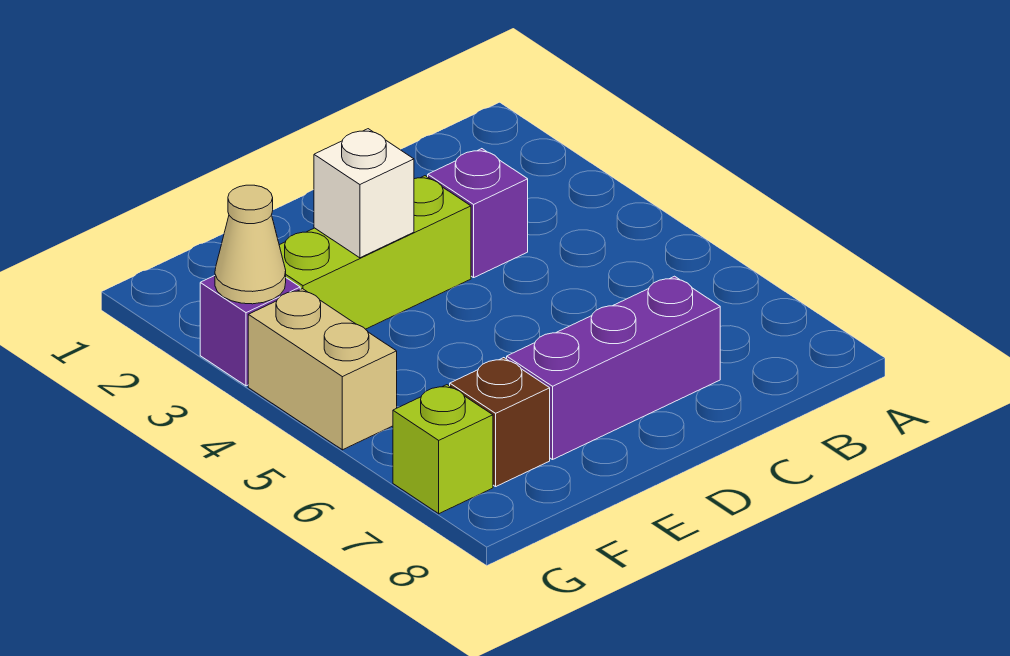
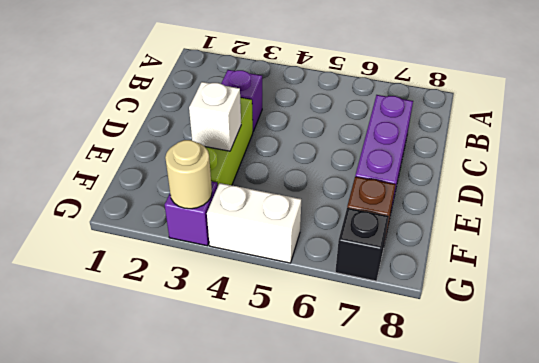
tan cone G3 level 2 -> tan round brick G3 level 2
tan brick G4:G5 level 1 -> white brick G4:G5 level 1
lime brick G7 level 1 -> black brick G7 level 1

